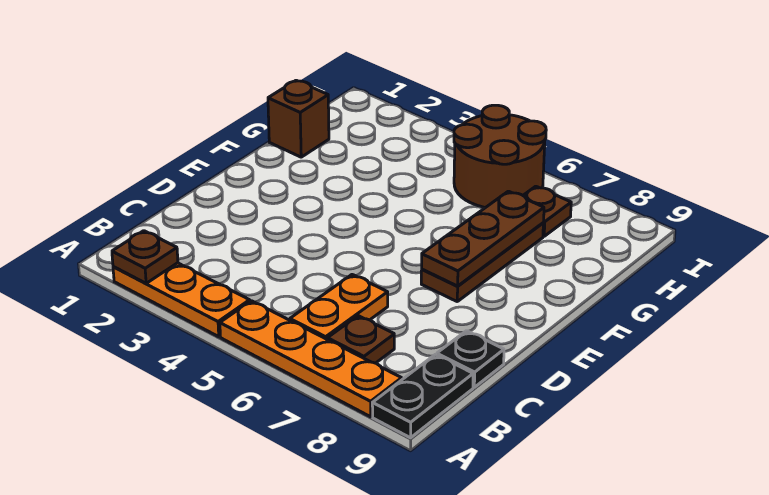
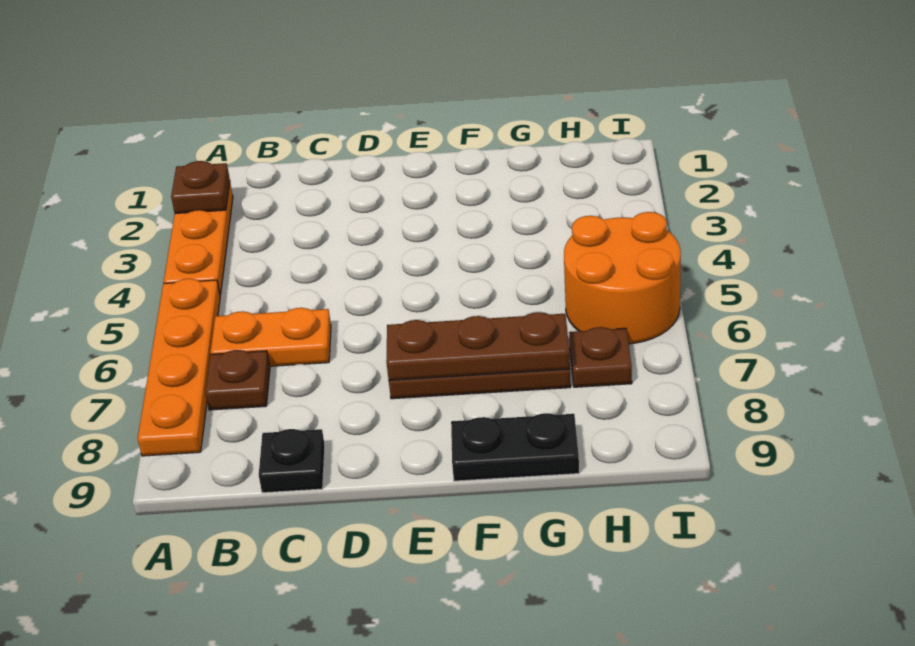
black plate A9:B9 level 1 -> black plate F9:G9 level 1
brown brick G1 level 1 -> none
brown round brick H5:I6 level 1 -> orange round brick H5:I6 level 1

